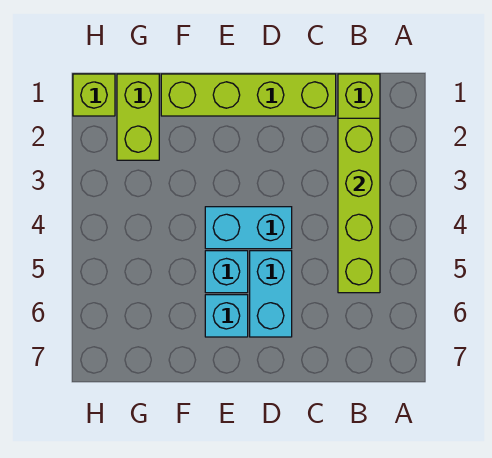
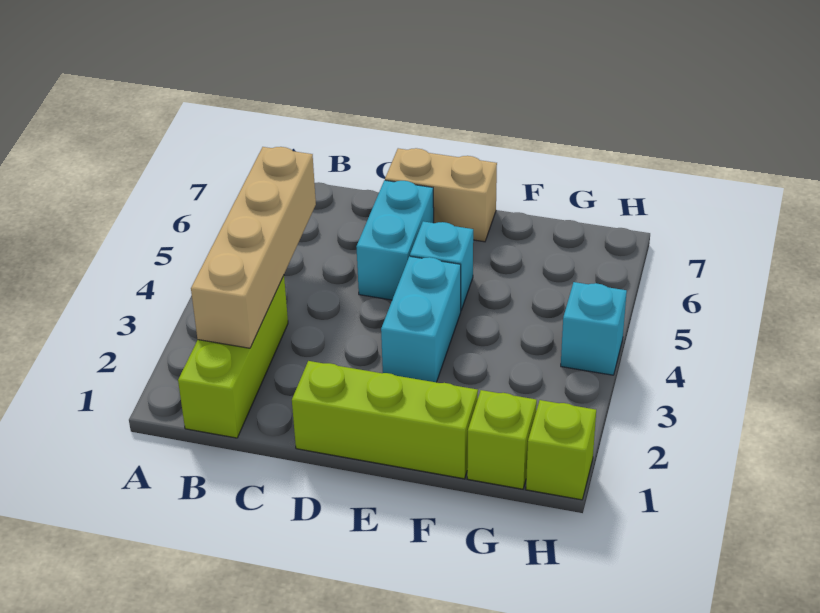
lime brick B2:B5 level 2 -> tan brick B2:B5 level 2
lime brick C1:F1 level 1 -> lime brick D1:F1 level 1
cyan brick D4:E4 level 1 -> cyan brick E3:E4 level 1
none -> tan brick D7:E7 level 1
cyan brick E6 level 1 -> cyan brick H4 level 1
lime brick G1:G2 level 1 -> lime brick G1 level 1

